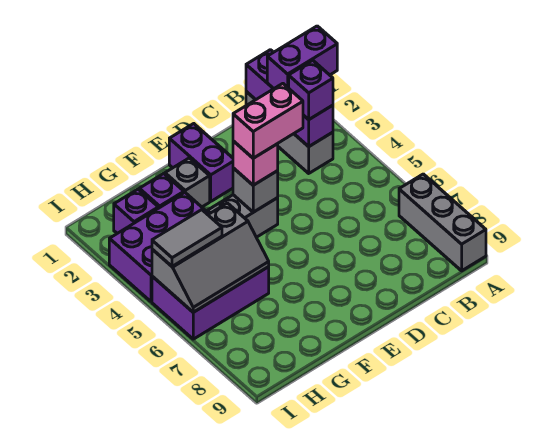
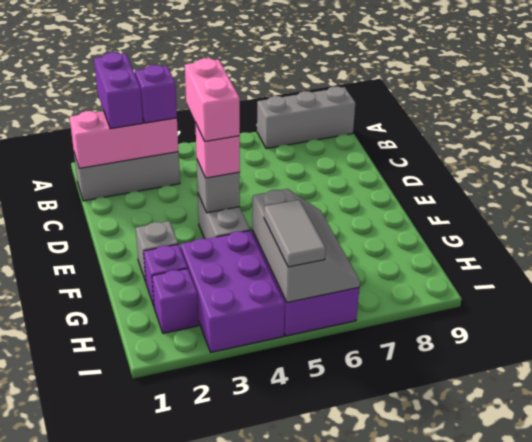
purple brick B1:B3 level 2 -> pink brick B1:B3 level 2
purple brick E1:E2 level 1 -> none

